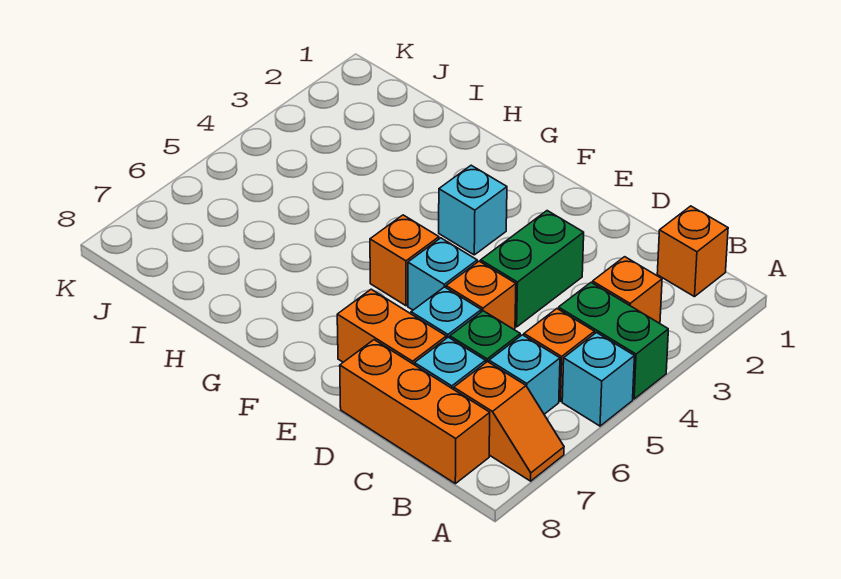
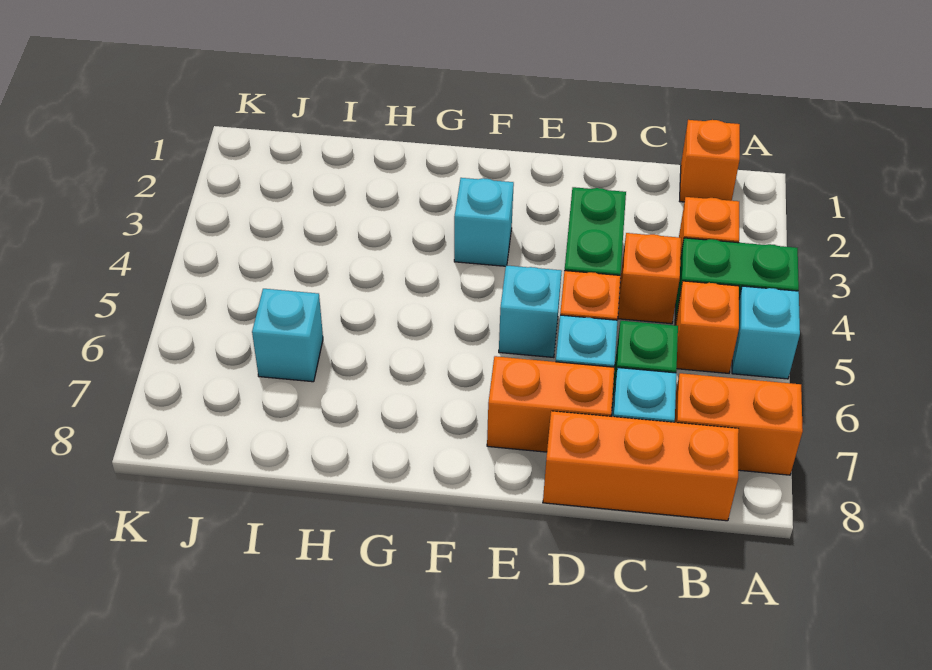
orange slope A7:B7 level 1 top B -> orange brick A7:B7 level 1
cyan brick B6 level 1 -> cyan brick I6 level 1
orange brick F5 level 1 -> orange brick C4 level 1

